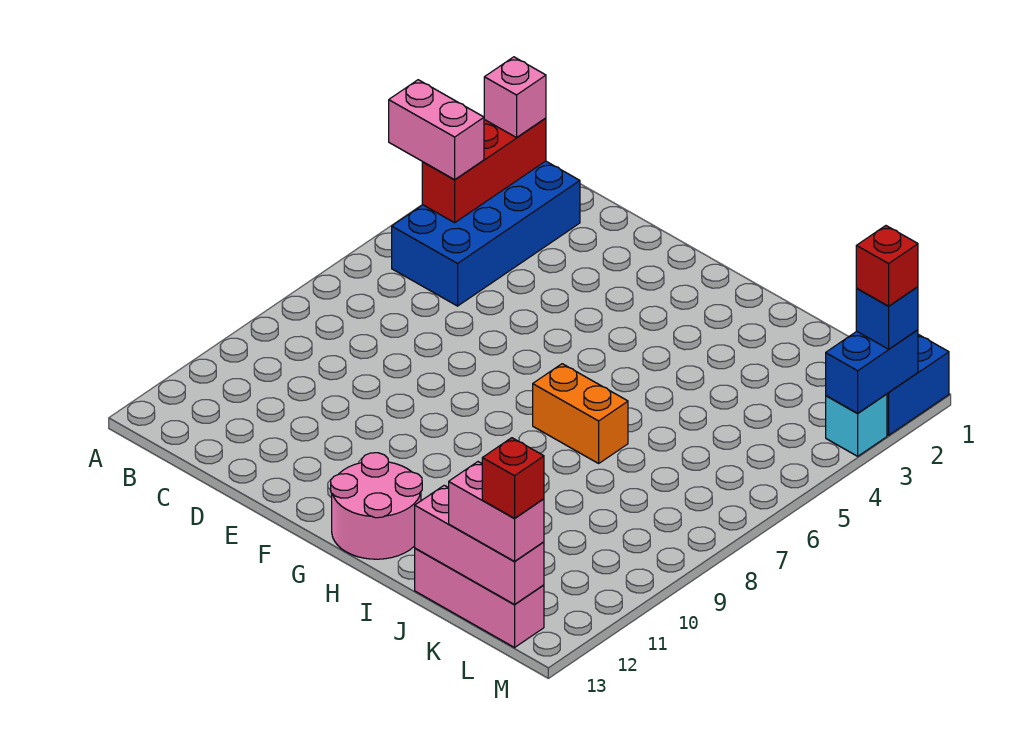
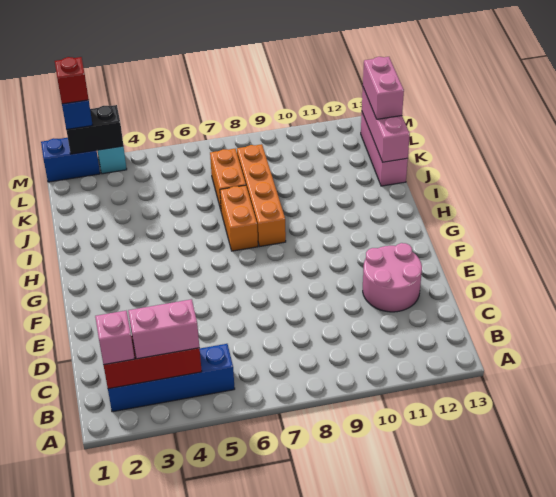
pink brick A4:B4 level 3 -> pink brick B3:B4 level 3
blue brick B2:C5 level 1 -> blue brick B2:B5 level 1
pink round brick G12:H13 level 1 -> pink round brick D11:E12 level 1
none -> orange brick H8:K8 level 1
none -> orange brick J7:K7 level 1
red brick L13 level 4 -> none
blue brick M2:M3 level 2 -> black brick M2:M3 level 2

